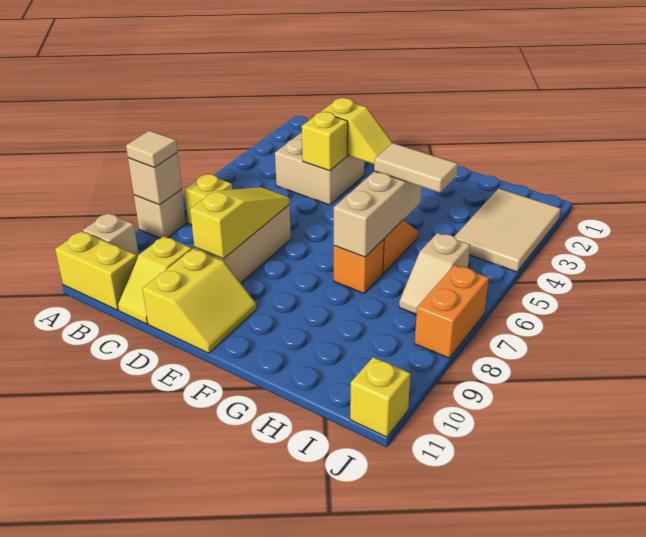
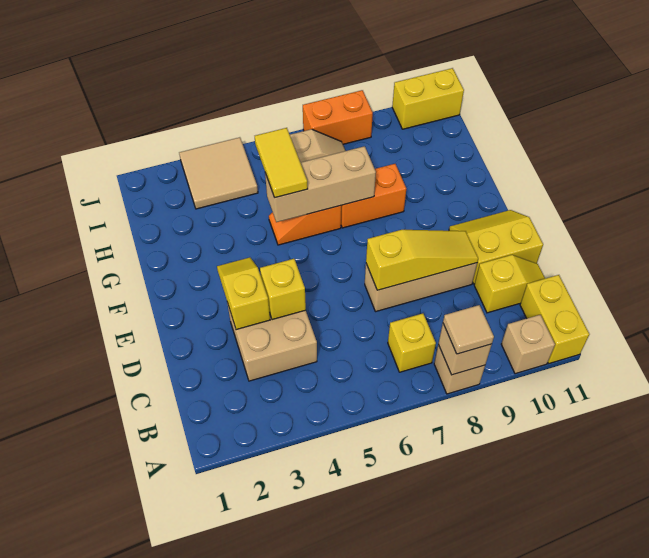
yellow slope D7:D9 level 2 top 9 -> yellow slope D7:D9 level 2 top 7
tan tile G5:H5 level 3 -> yellow tile G5:H5 level 3
orange brick G7 level 1 -> orange brick G7:G8 level 1
tan tile I2:J4 level 1 -> tan tile I3:J4 level 1
yellow brick J11 level 1 -> yellow brick J10:J11 level 1

